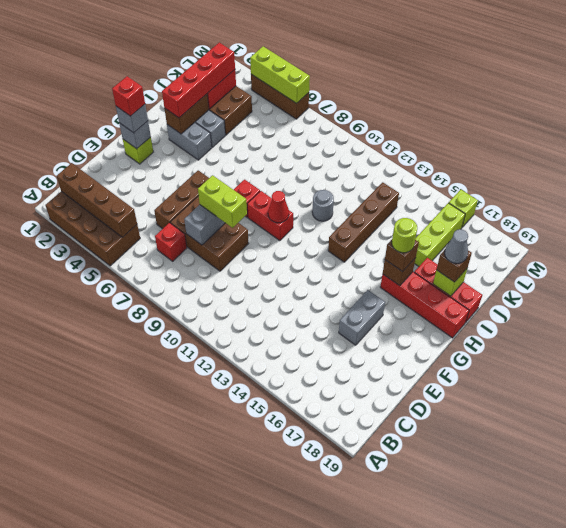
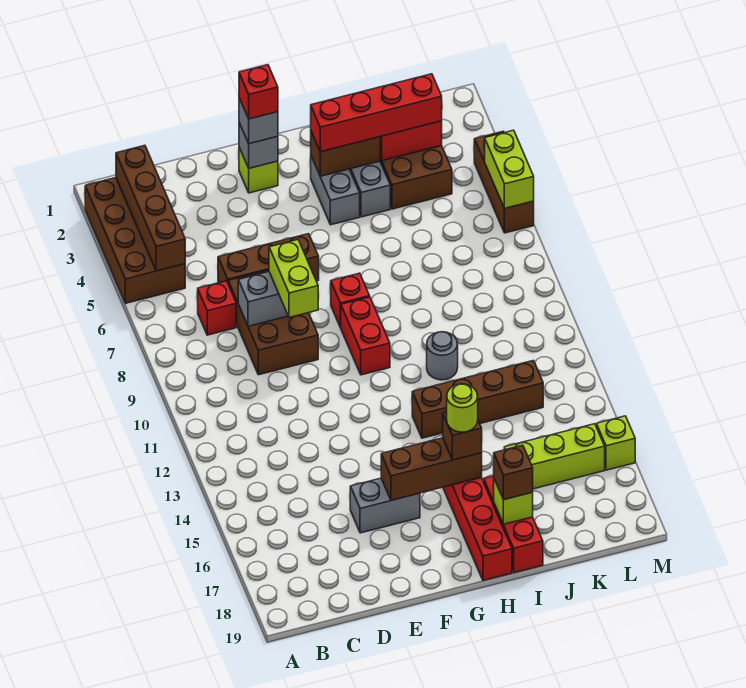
red cone G10 level 2 -> none
brown brick H16 level 2 -> brown brick F16:H16 level 2
grey cone I18 level 4 -> none
lime brick M4:M6 level 2 -> lime brick M5:M6 level 2

